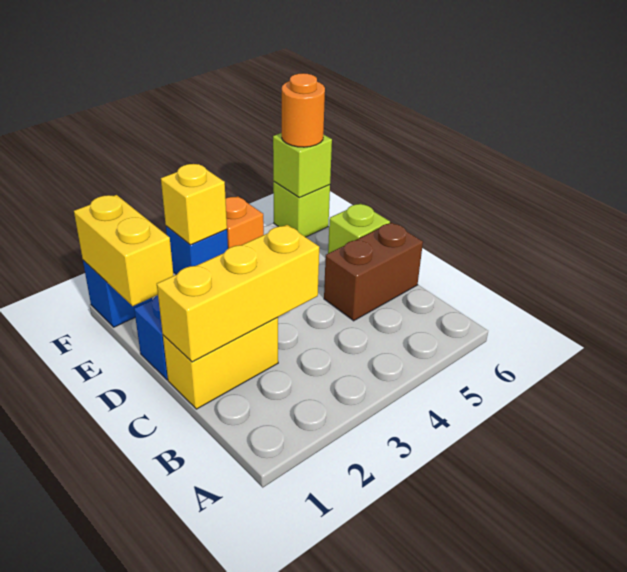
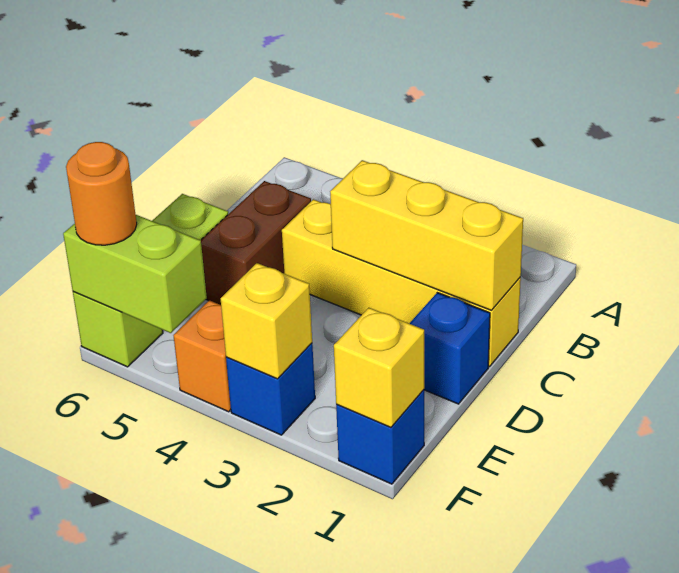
yellow brick C1:C2 level 1 -> yellow brick C1:C4 level 1
brown brick C5:C6 level 1 -> brown brick C5:D5 level 1
yellow brick E1:F1 level 2 -> yellow brick F1 level 2
lime brick F6 level 2 -> lime brick F5:F6 level 2

